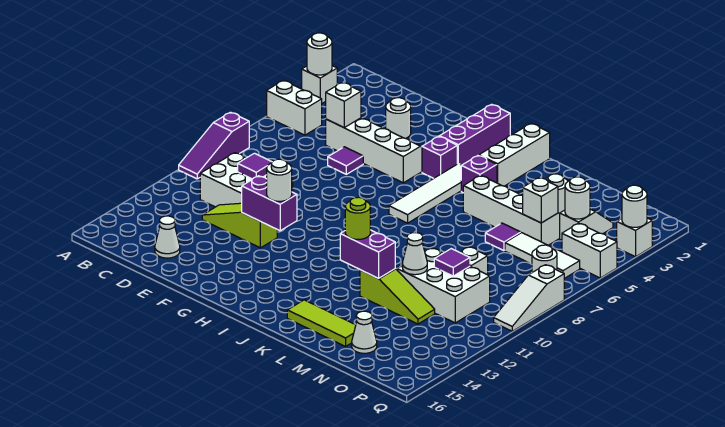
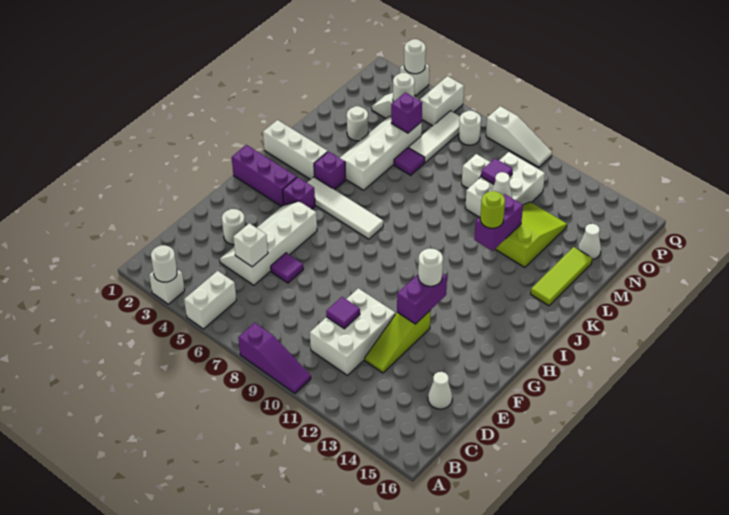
lime slope L12:N12 level 1 top L -> lime slope L12:N13 level 1 top L
white brick N5 level 2 -> purple brick N5 level 2

